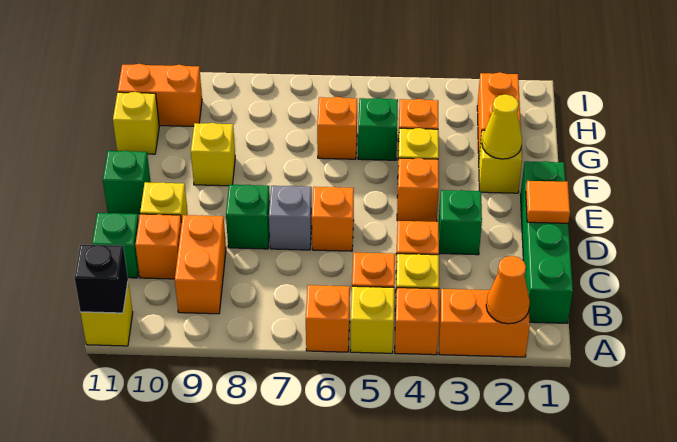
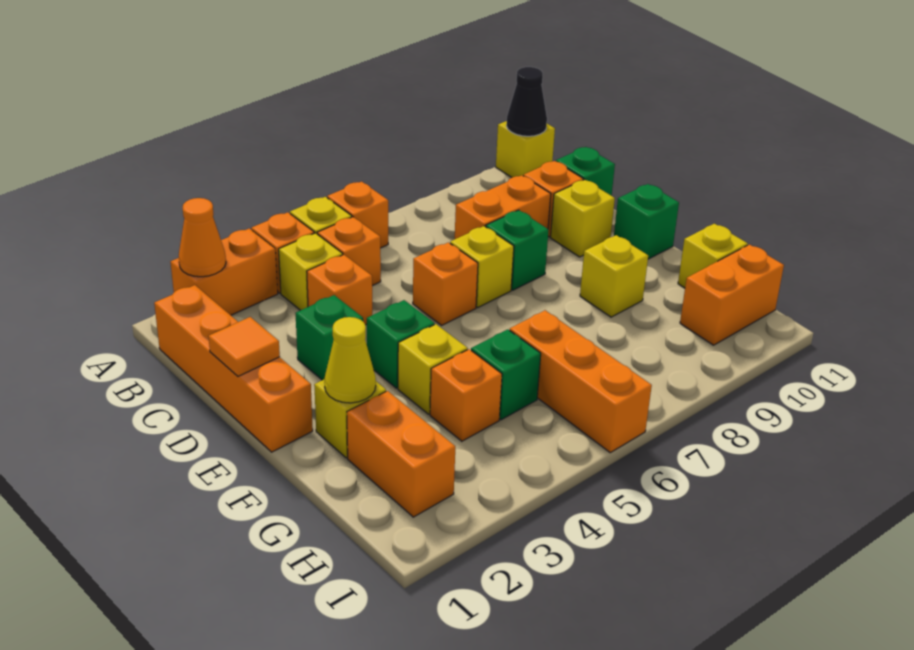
black brick A11 level 2 -> black cone A11 level 2
green brick B1:E1 level 1 -> orange brick B1:E1 level 1
orange brick B9:C9 level 1 -> orange brick C8:C9 level 1
grey brick D7 level 1 -> yellow brick D7 level 1
orange brick E4 level 1 -> green brick E4 level 1
orange brick G6 level 1 -> orange brick G6:I6 level 1

